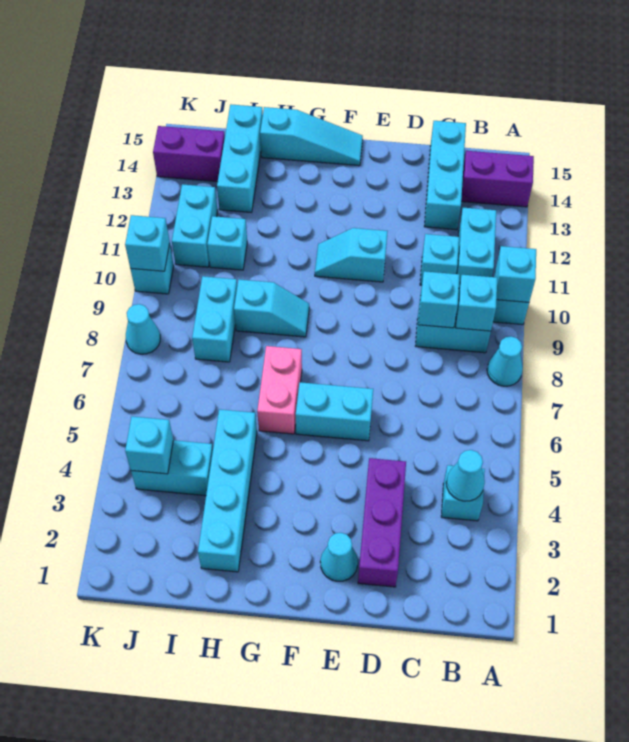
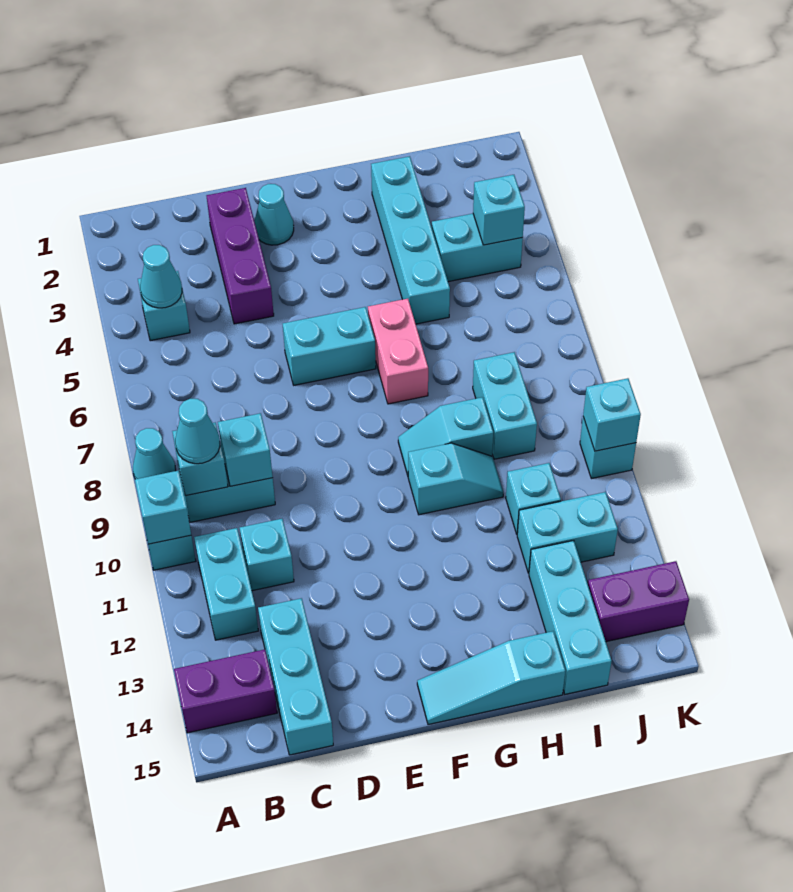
cyan slope E11:F11 level 1 top E -> cyan slope G10:H10 level 1 top G
cyan brick J11:J12 level 1 -> cyan brick I12:J12 level 1
cyan cone K8 level 1 -> cyan cone B9 level 3

